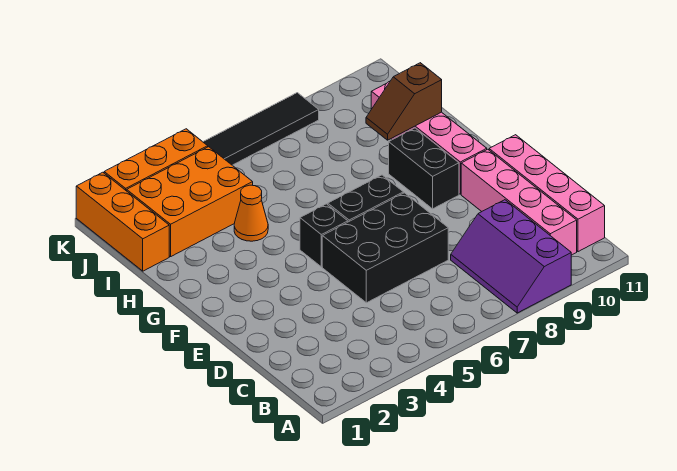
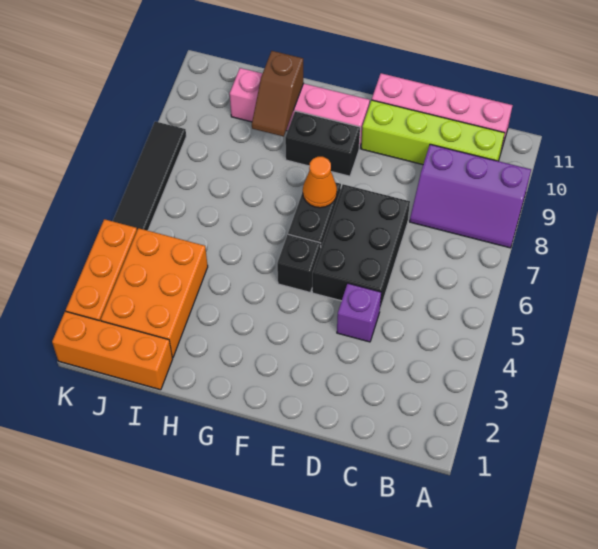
pink brick B10:E10 level 1 -> lime brick B10:E10 level 1
none -> purple brick D4 level 1
orange cone H4 level 1 -> orange cone F7 level 2

